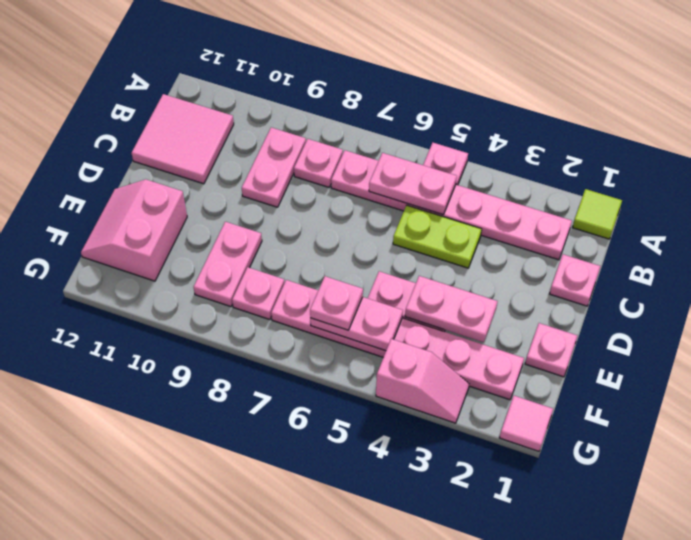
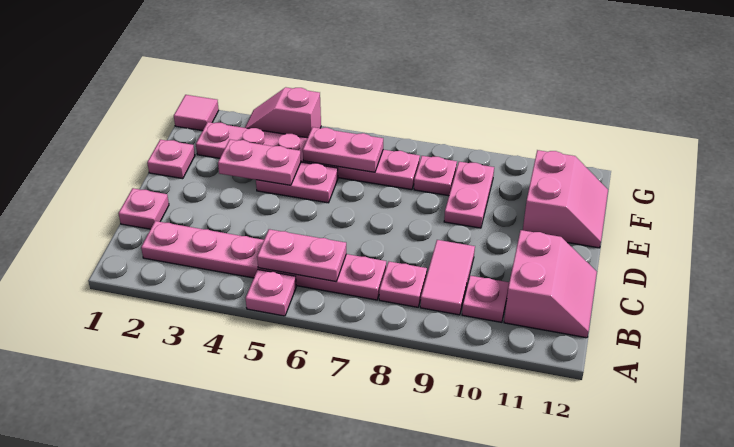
lime tile A1 level 1 -> none
pink plate B9:C9 level 1 -> pink tile B9:C9 level 1
pink tile B11:C12 level 1 -> pink slope B11:C12 level 1 top 11
lime plate C4:C5 level 1 -> none
pink plate F6 level 3 -> pink plate B10 level 1

